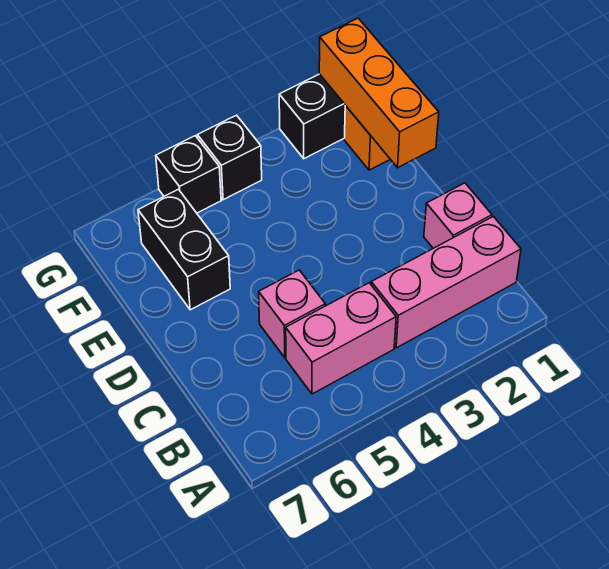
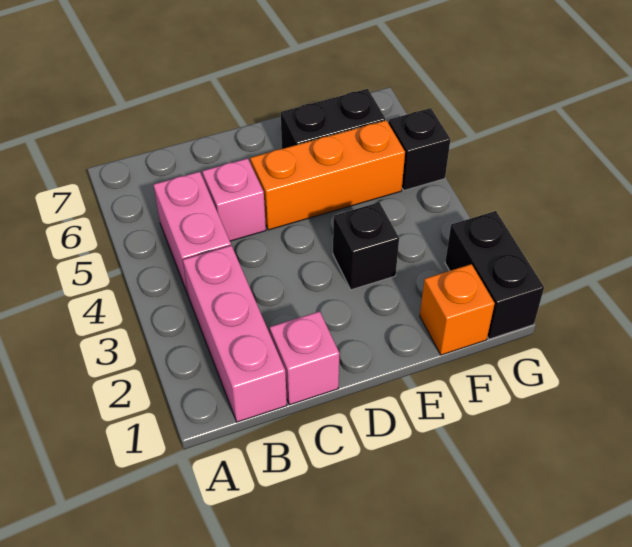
orange brick E1:G1 level 2 -> orange brick D5:F5 level 1
black brick G4 level 1 -> black brick E3 level 1

